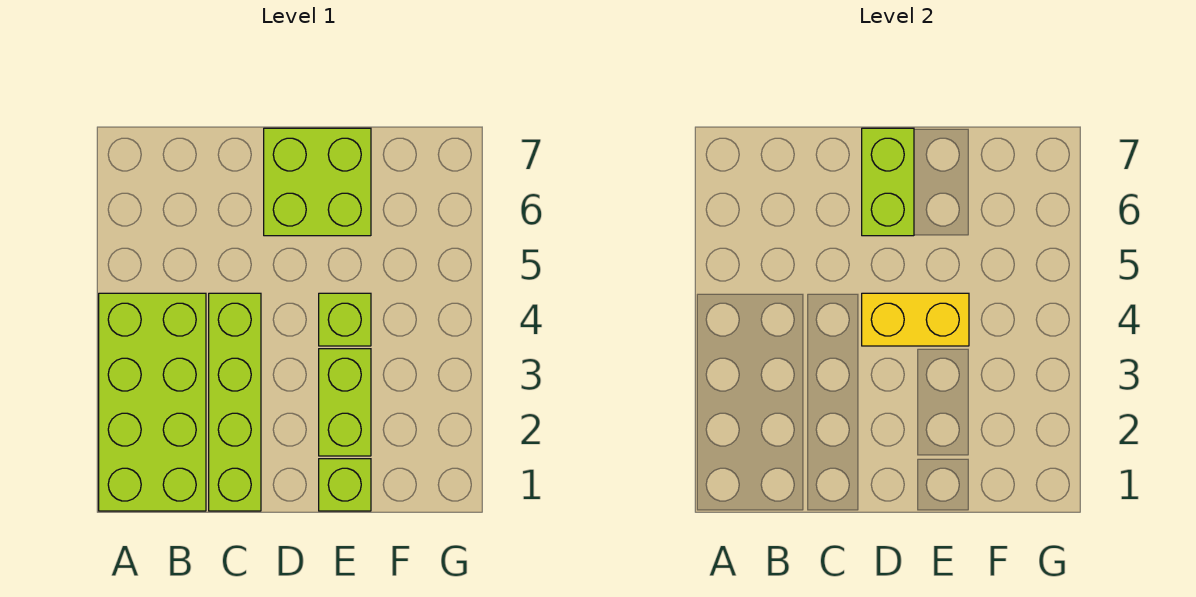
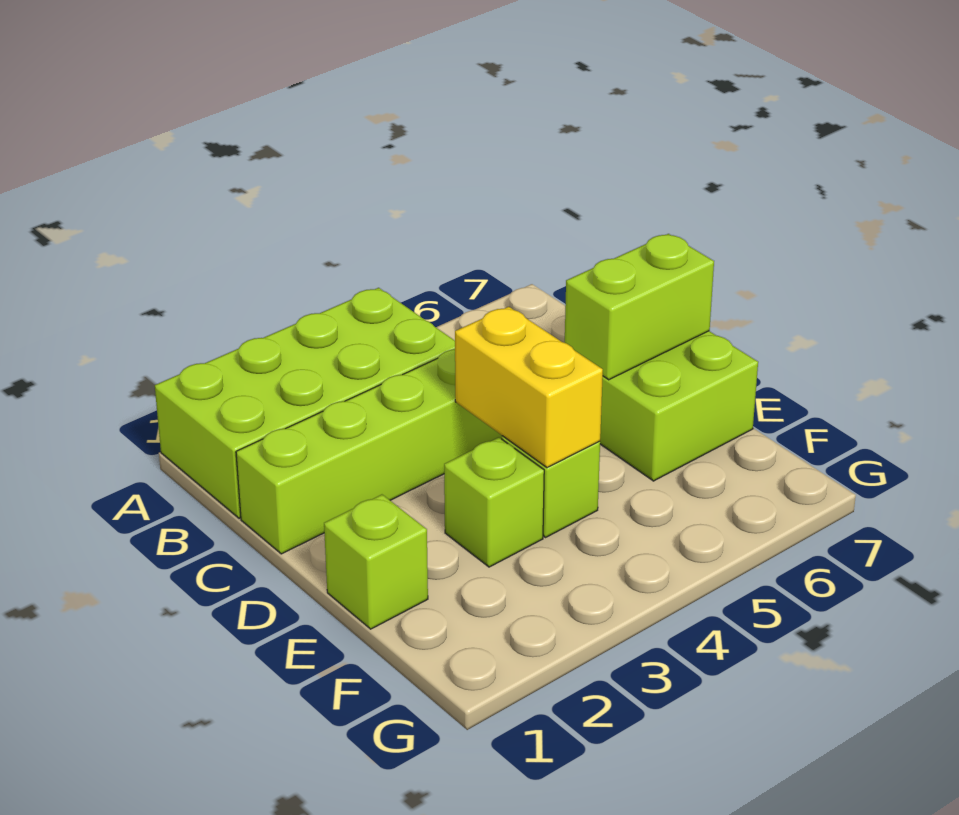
lime brick E2:E3 level 1 -> lime brick E3 level 1

